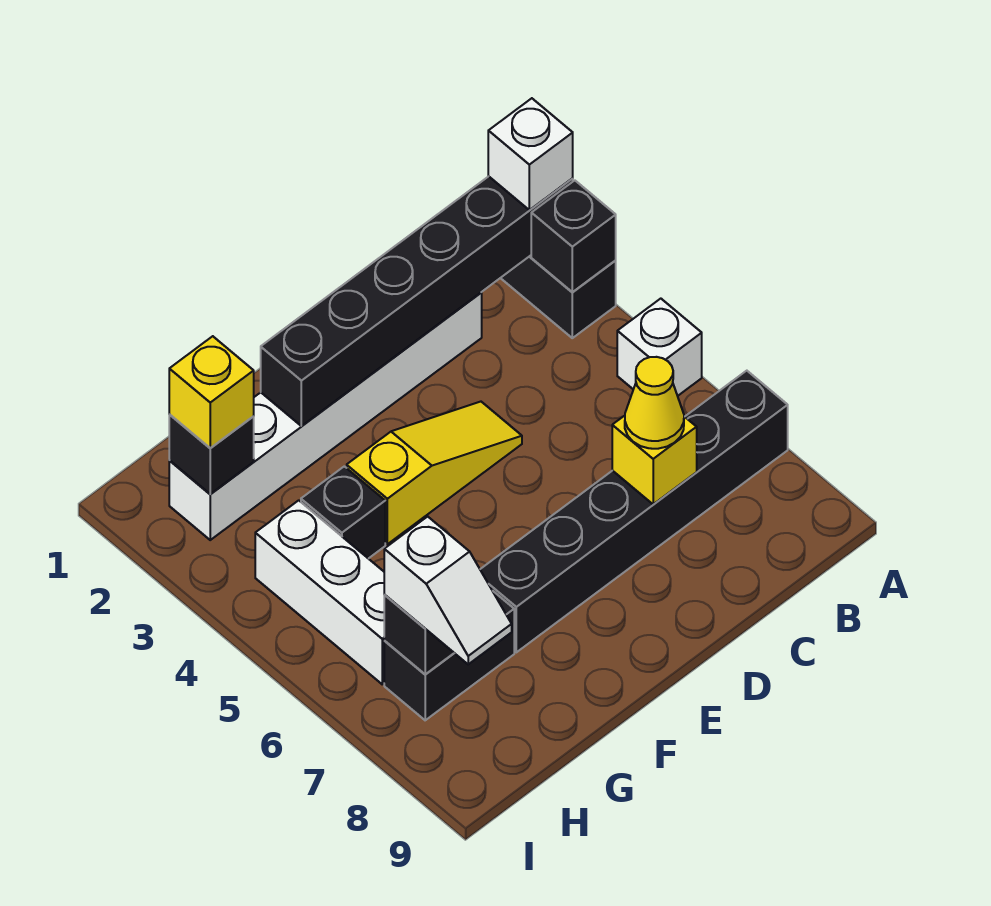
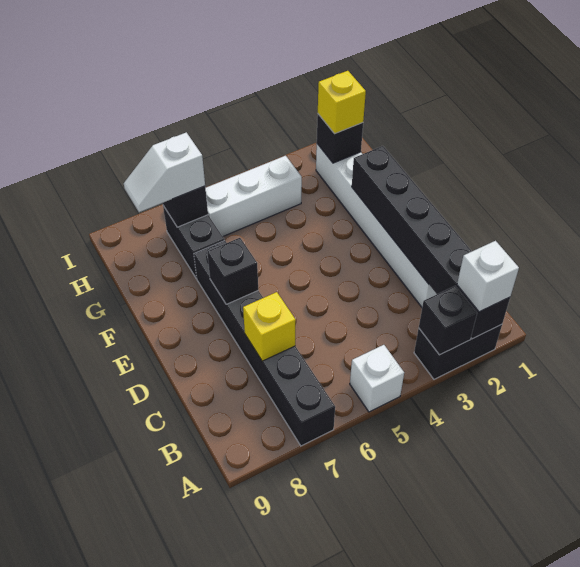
yellow cone C7 level 3 -> none
yellow slope D4:F4 level 1 top F -> none
black brick G4 level 1 -> black brick E7 level 2

